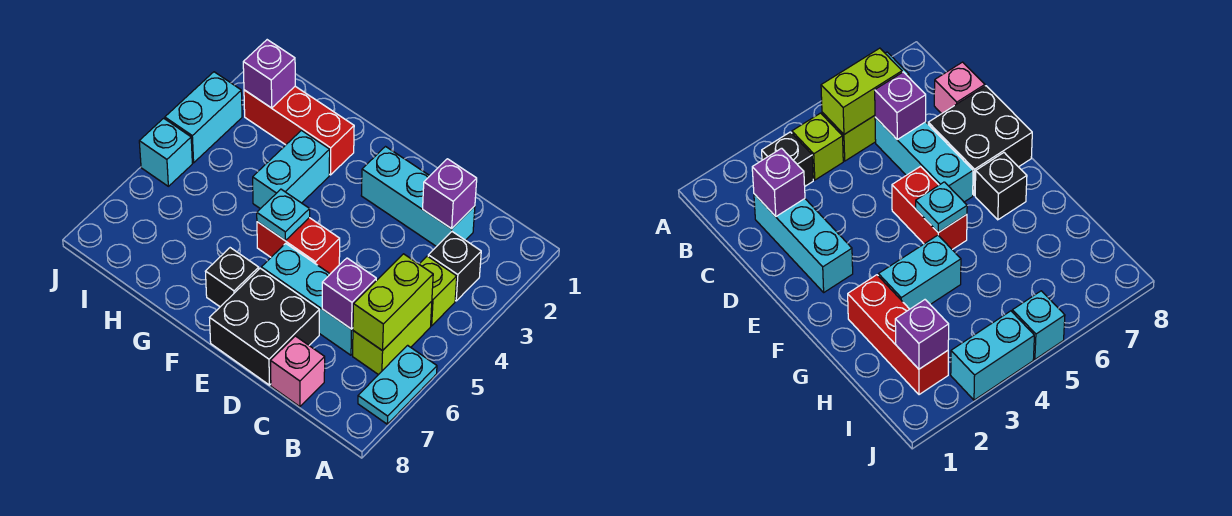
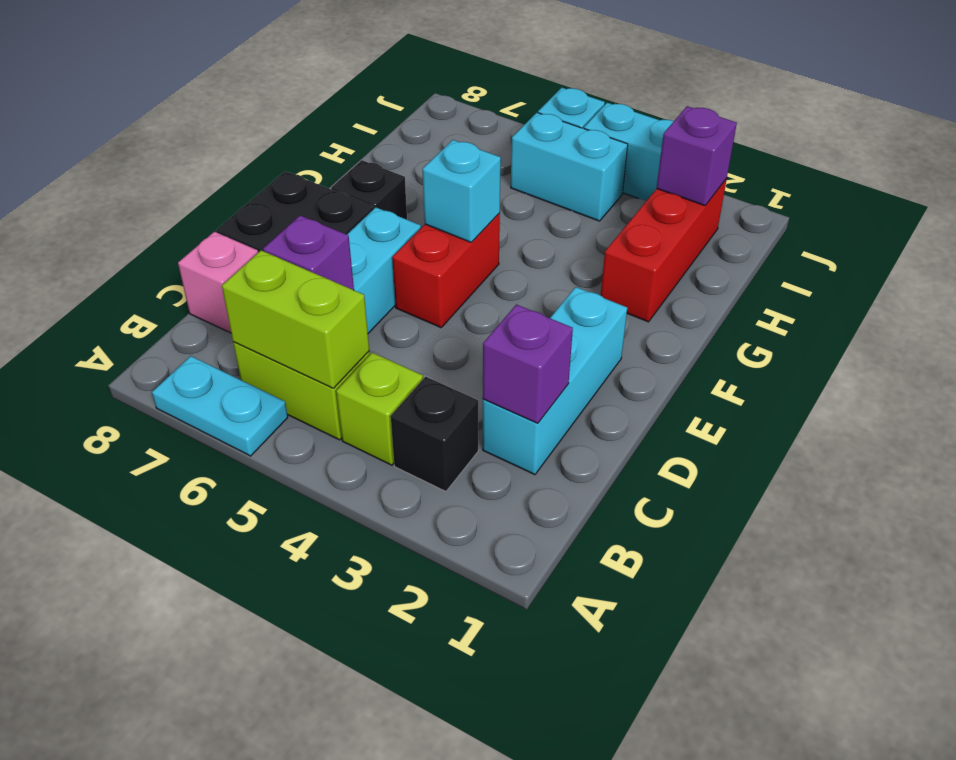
cyan plate F5 level 2 -> cyan brick F5 level 2
cyan brick G3:G4 level 1 -> cyan brick I4:I5 level 1

